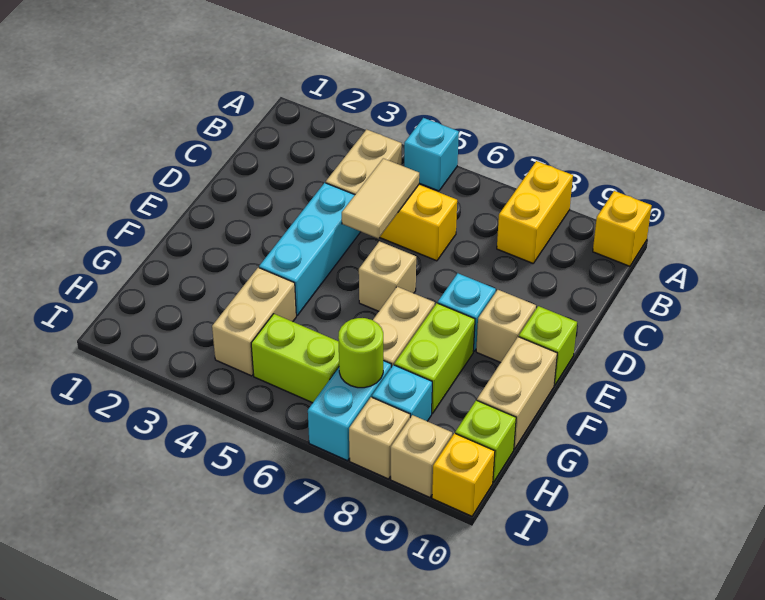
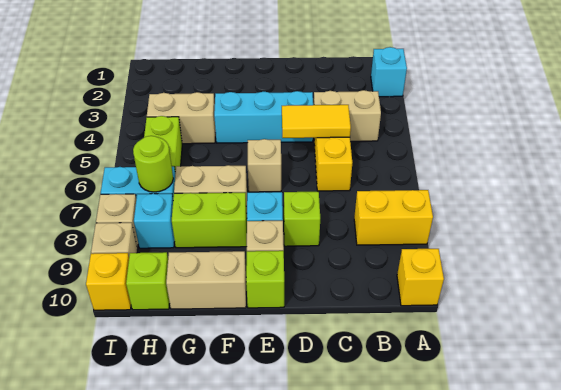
cyan brick A5 level 1 -> cyan brick A2 level 1
tan tile C5:D5 level 2 -> yellow tile C5:D5 level 2
none -> lime brick D8 level 1

